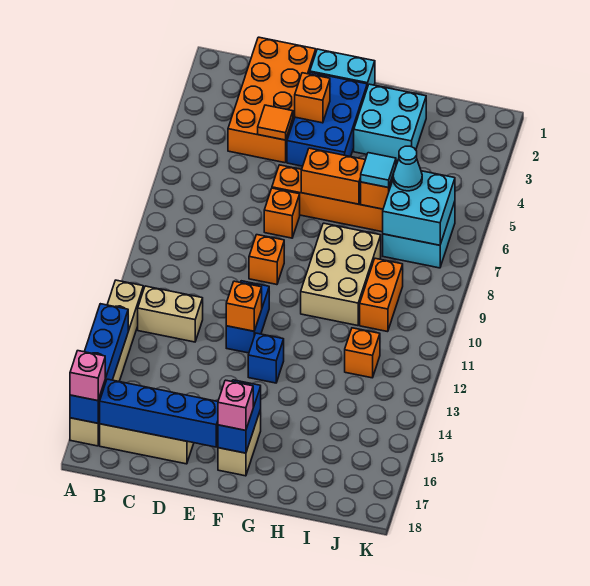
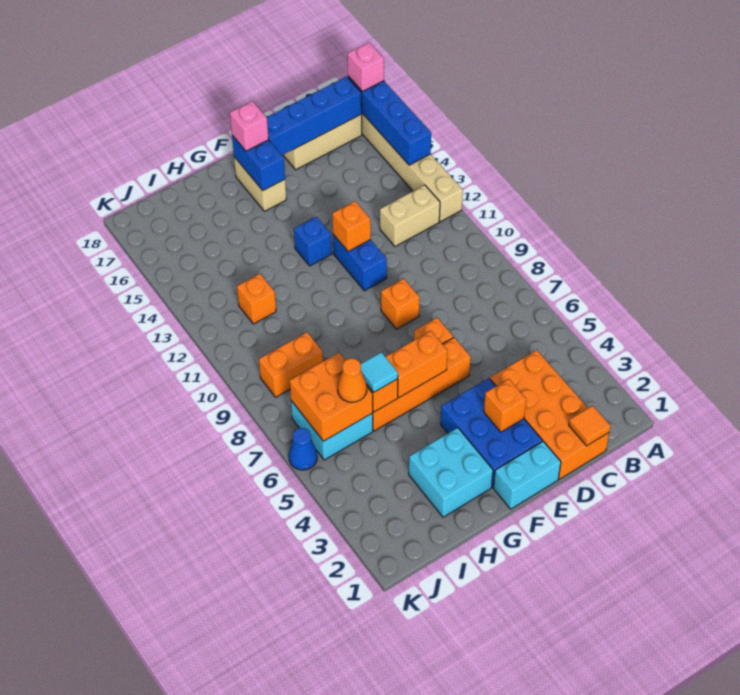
orange tile D4 level 2 -> orange tile C1 level 2
tan brick G8:H10 level 1 -> none
cyan brick I6:J7 level 2 -> orange brick I6:J7 level 2
cyan cone I6 level 3 -> orange cone I6 level 3
orange brick I9:I10 level 1 -> orange brick I9:J9 level 1
none -> blue cone K6 level 1

